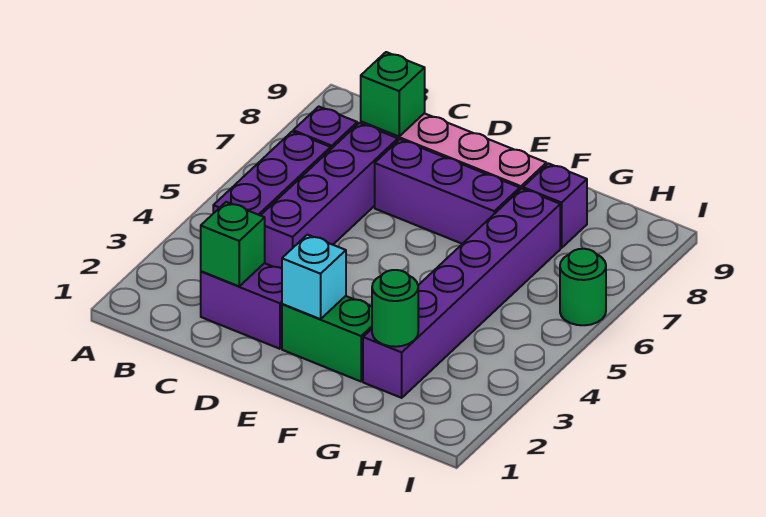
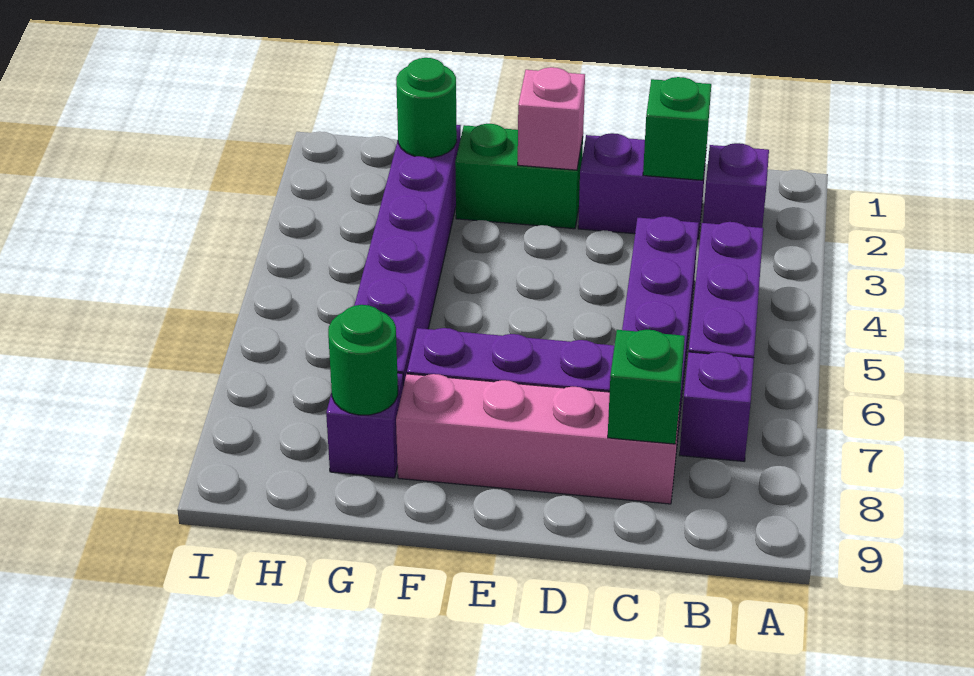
none -> purple brick B2 level 1
cyan brick E2 level 2 -> pink brick E2 level 2
green round brick I6 level 1 -> green round brick G8 level 2

